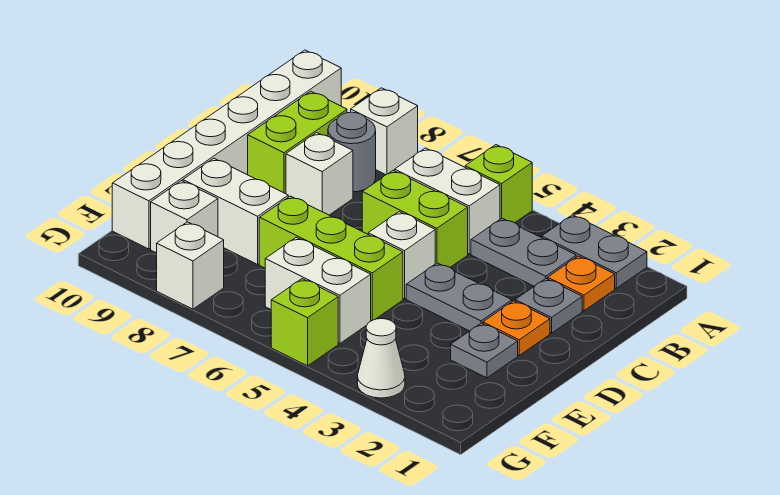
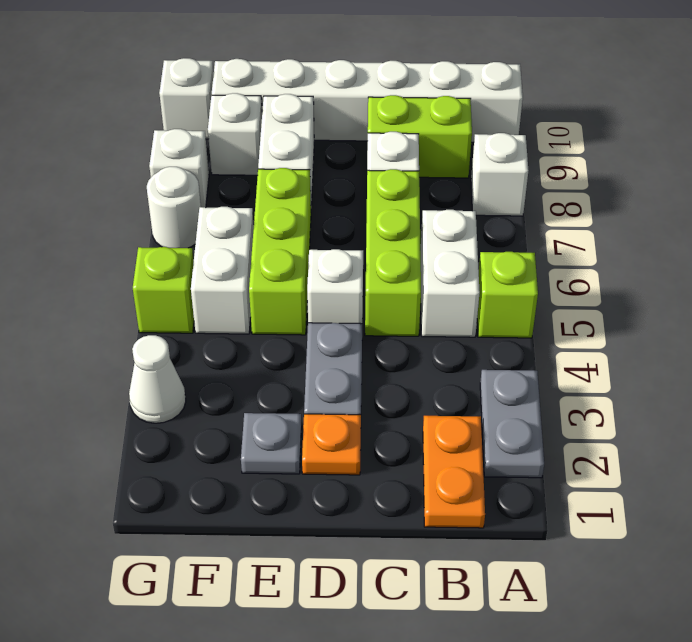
orange plate B2 level 1 -> orange plate B1:B2 level 1
grey plate B3:B4 level 1 -> none
grey round brick B8 level 1 -> none
grey plate C2 level 1 -> none
lime brick C5:C6 level 1 -> lime brick C5:C7 level 1
none -> white round brick G7 level 1
none -> white brick G10 level 1

